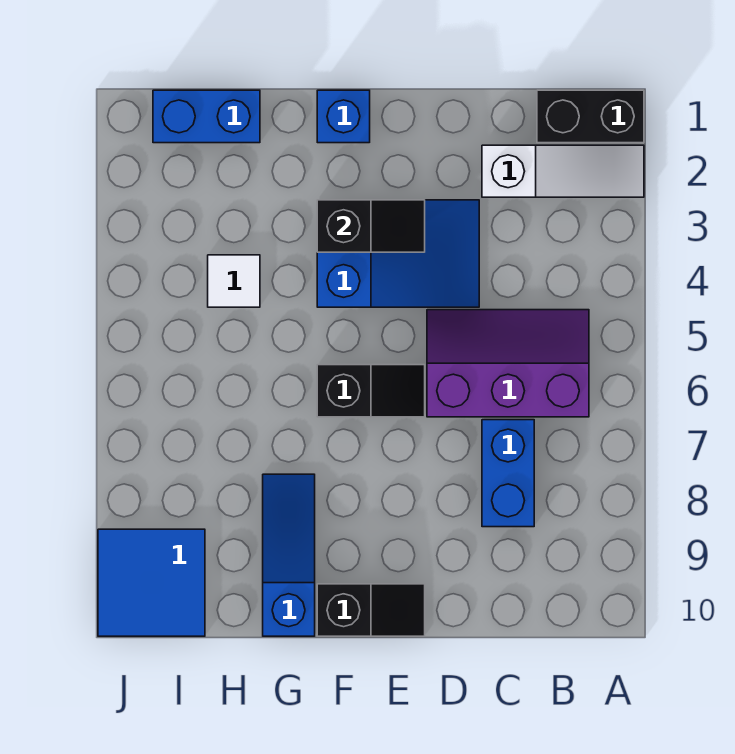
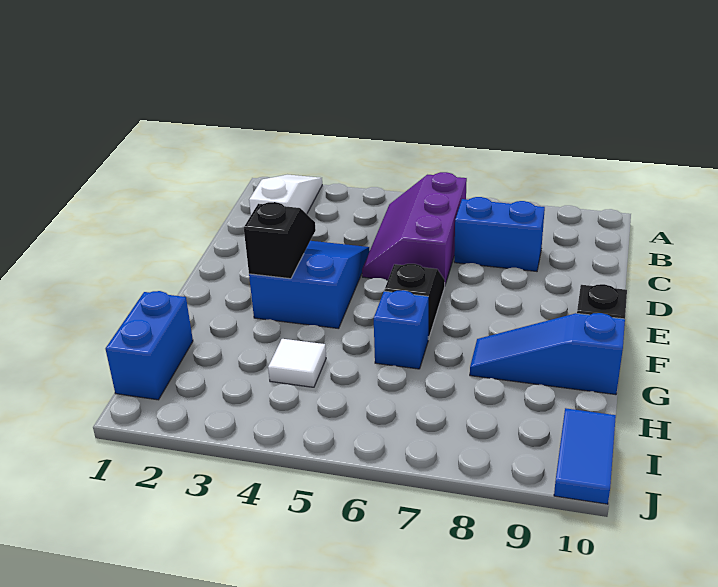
black brick A1:B1 level 1 -> none
blue brick F1 level 1 -> blue brick G6 level 1
blue tile I9:J10 level 1 -> blue tile I10:J10 level 1

